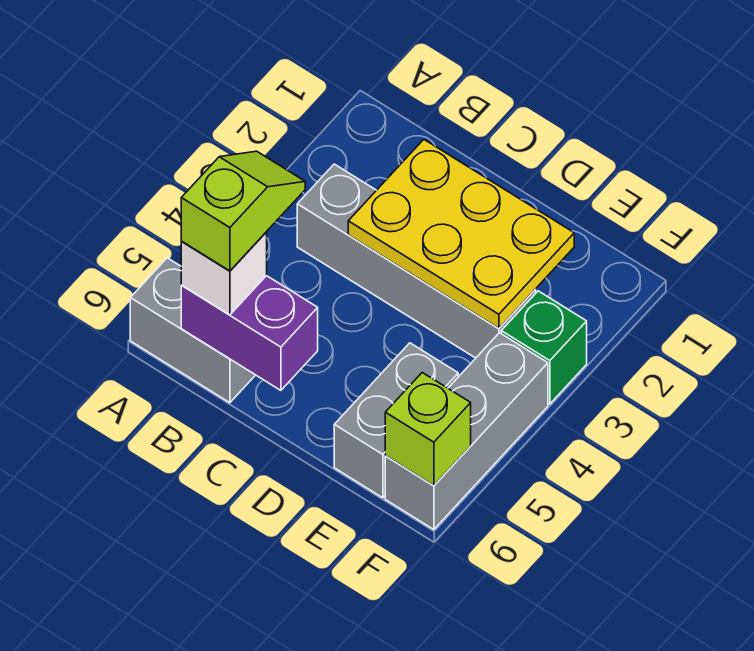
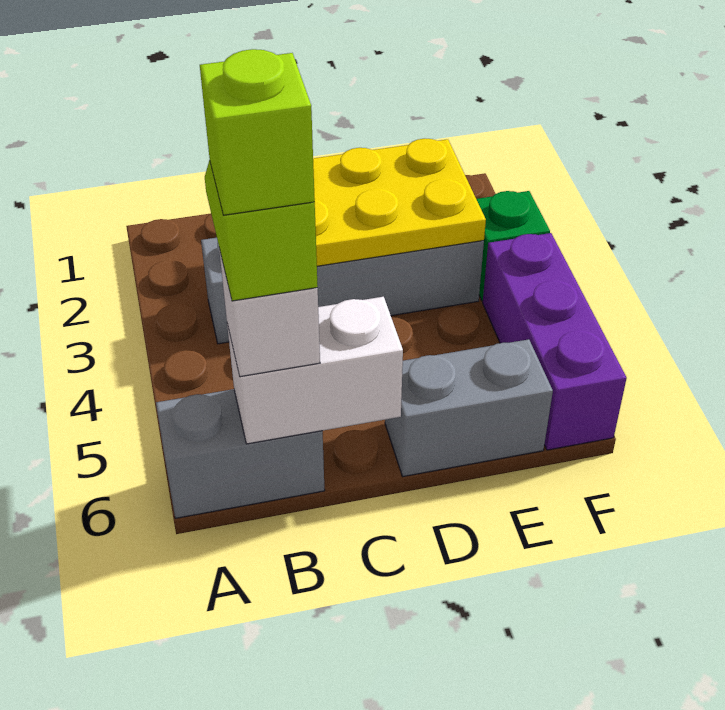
purple brick B6:C6 level 2 -> white brick B6:C6 level 2
grey brick E5:E6 level 1 -> grey brick D6:E6 level 1
grey brick F4:F6 level 1 -> purple brick F4:F6 level 1
lime brick F6 level 2 -> lime brick B6 level 5

